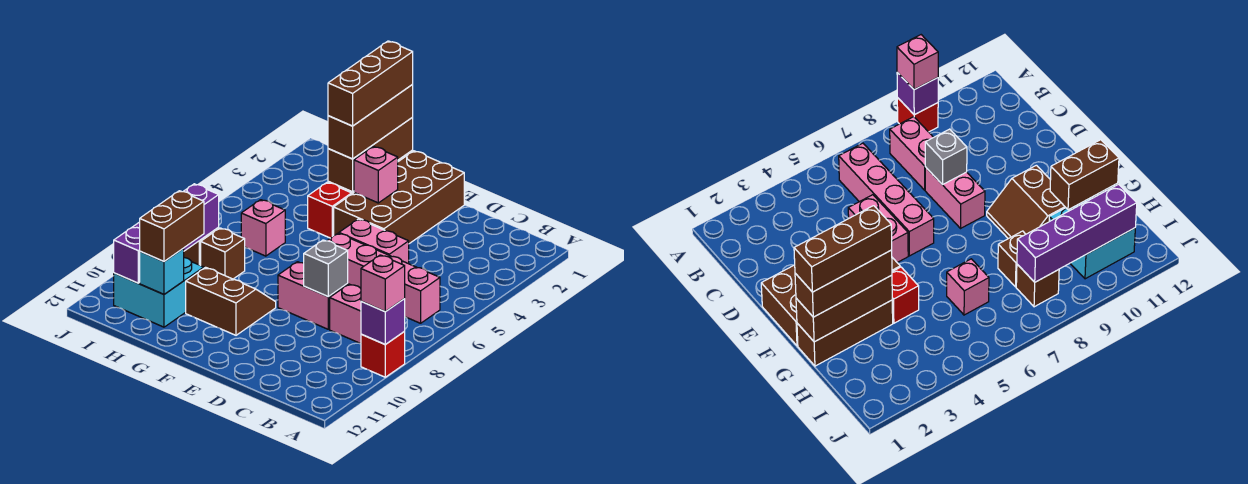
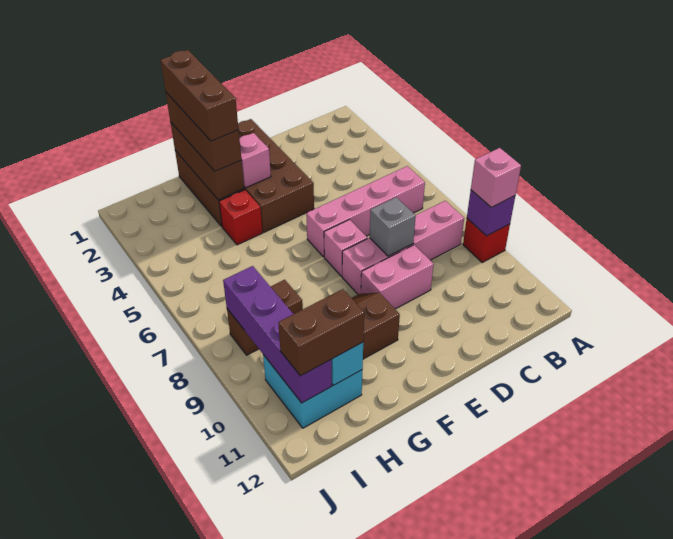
pink brick D5:E5 level 1 -> pink brick D9:E9 level 1
pink brick H6 level 1 -> pink brick E7 level 1
brown brick H10:H11 level 3 -> brown brick H11:I11 level 3

